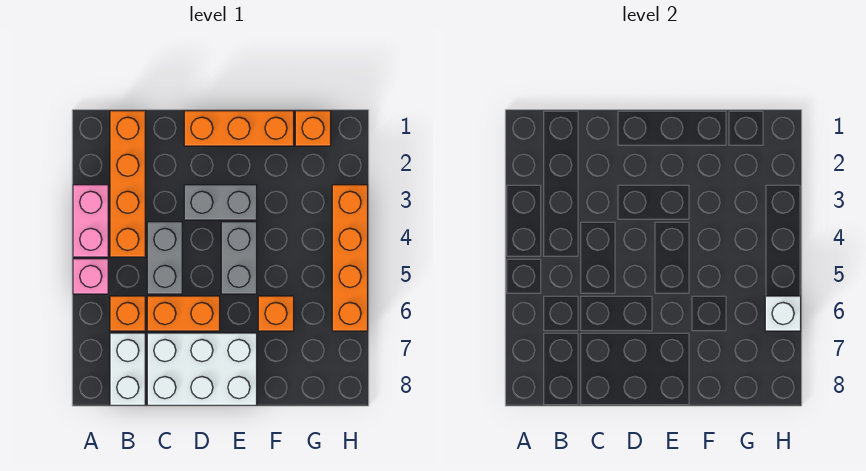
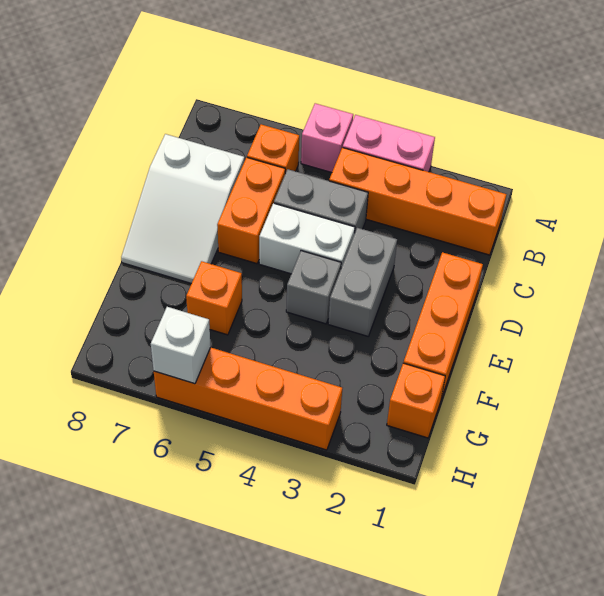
white brick B7:B8 level 1 -> white brick D4:D5 level 1
white brick C7:E8 level 1 -> white slope C7:E8 level 1 top C
grey brick E4:E5 level 1 -> grey brick E4 level 1

